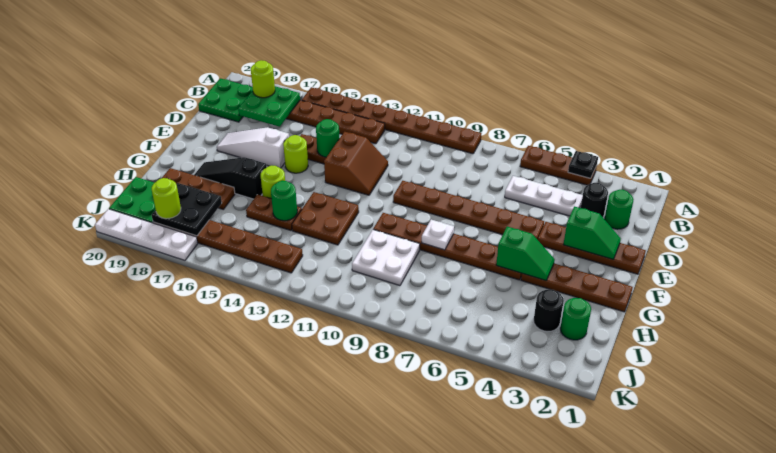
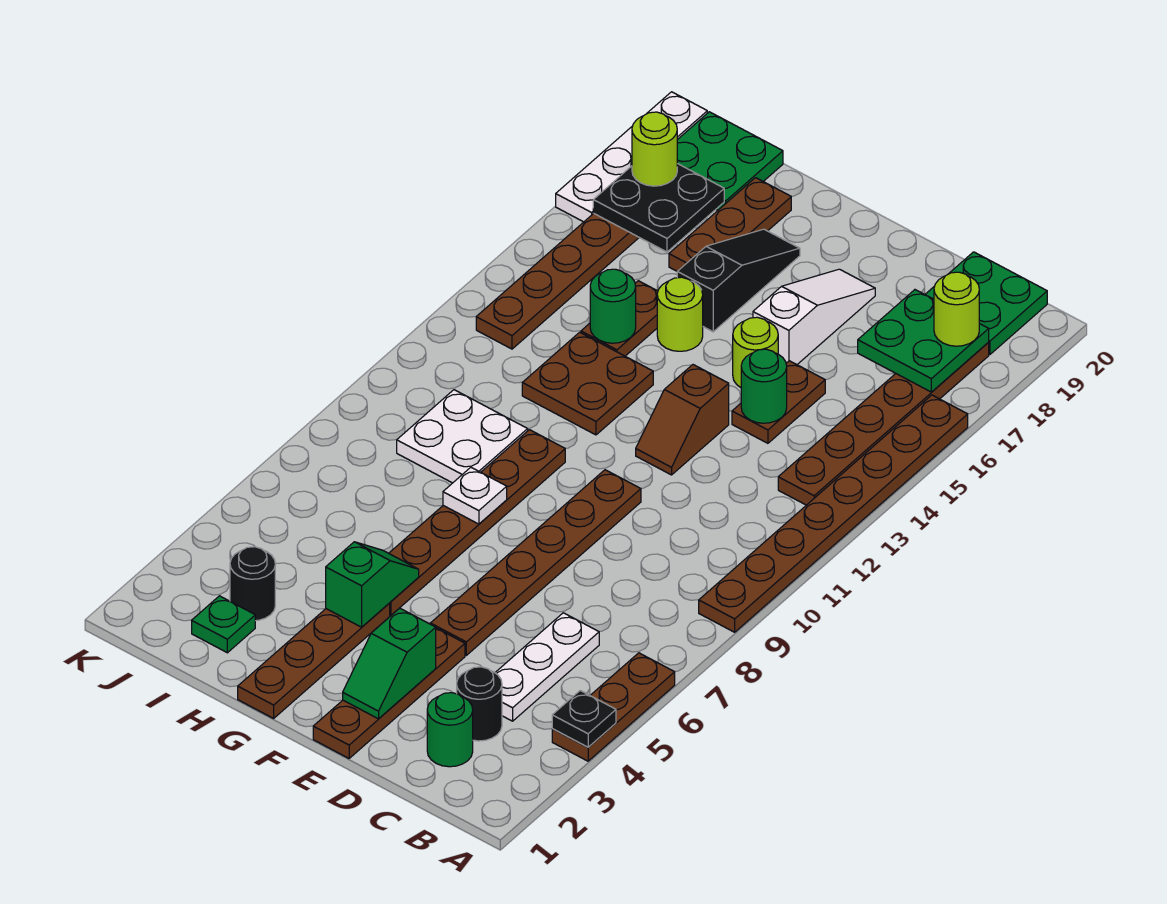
brown slope D12:E13 level 1 top 13 -> brown slope E12:E13 level 1 top 13
green slope G4:G5 level 2 top 5 -> green slope G4:G5 level 2 top 4
green round brick I2 level 1 -> green plate I2 level 1

